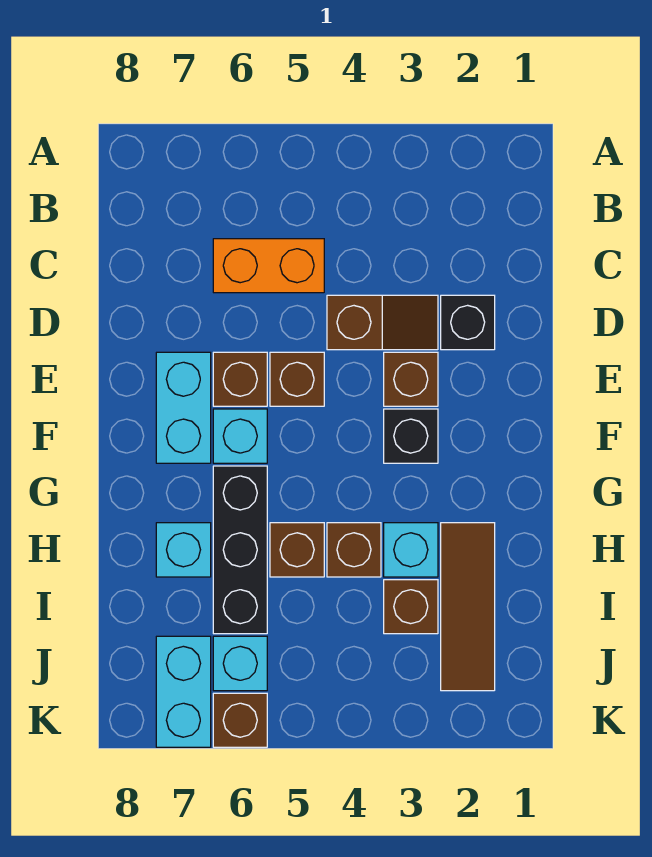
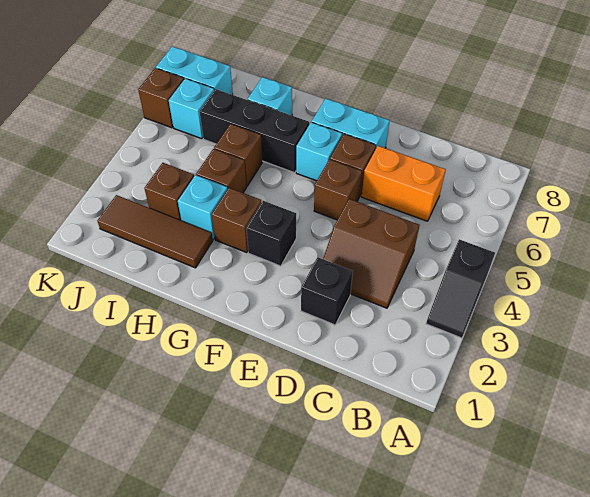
none -> black slope A3:A4 level 1 top 4
orange brick C5:C6 level 1 -> orange brick C6:D6 level 1
brown slope D3:D4 level 1 top 4 -> brown slope C3:D4 level 1 top 4
brown brick E3 level 1 -> brown brick G3 level 1

